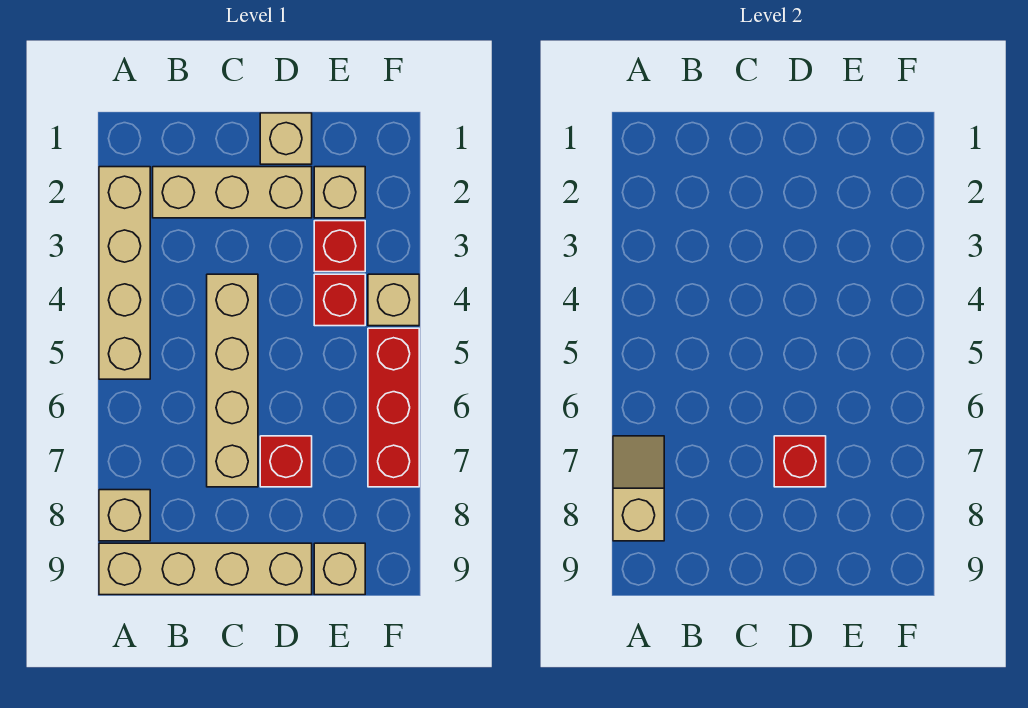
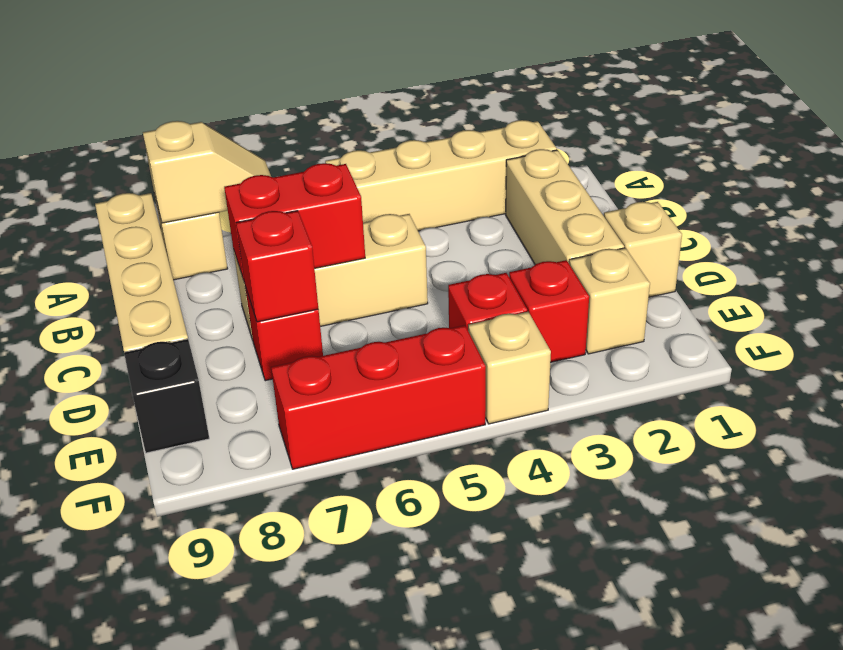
tan brick C4:C7 level 1 -> tan brick C5:C7 level 1
none -> red brick C6:C7 level 2
tan brick E9 level 1 -> black brick E9 level 1

